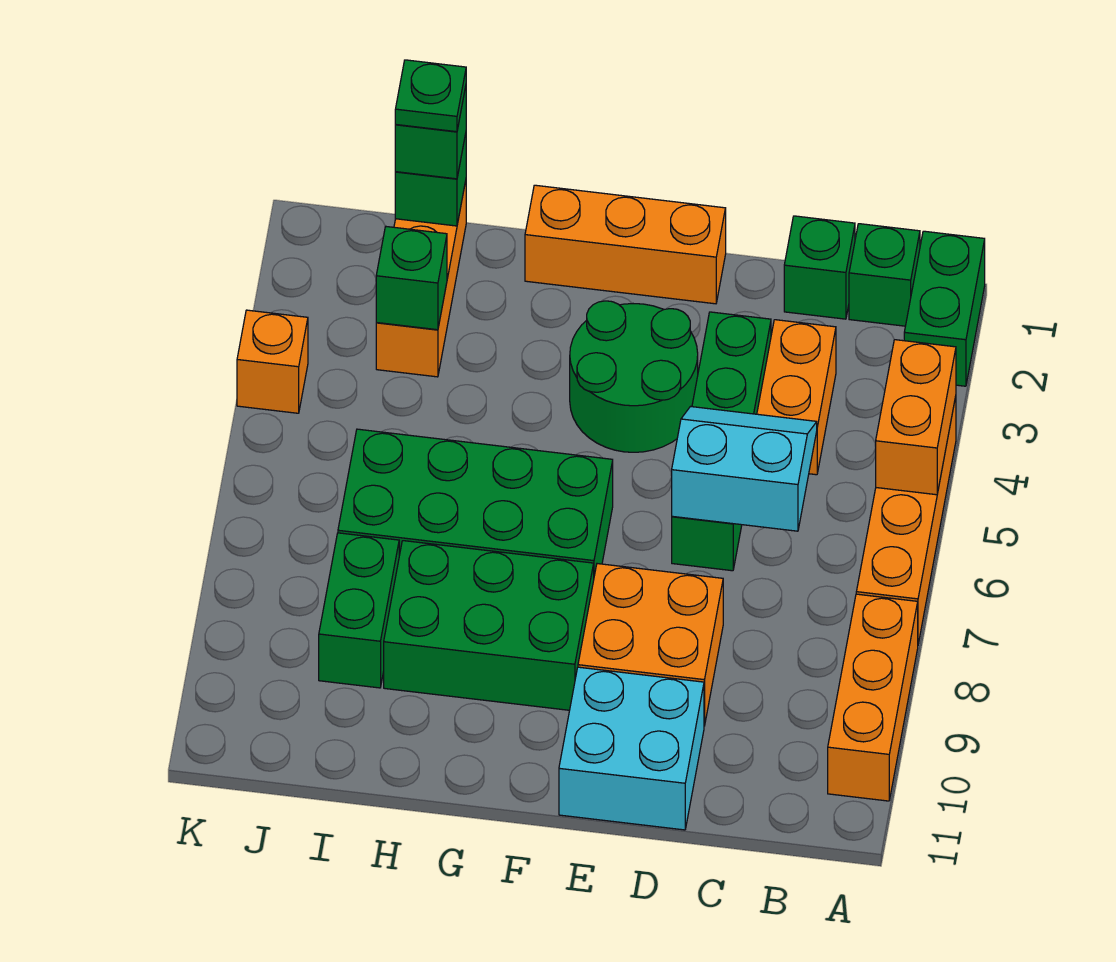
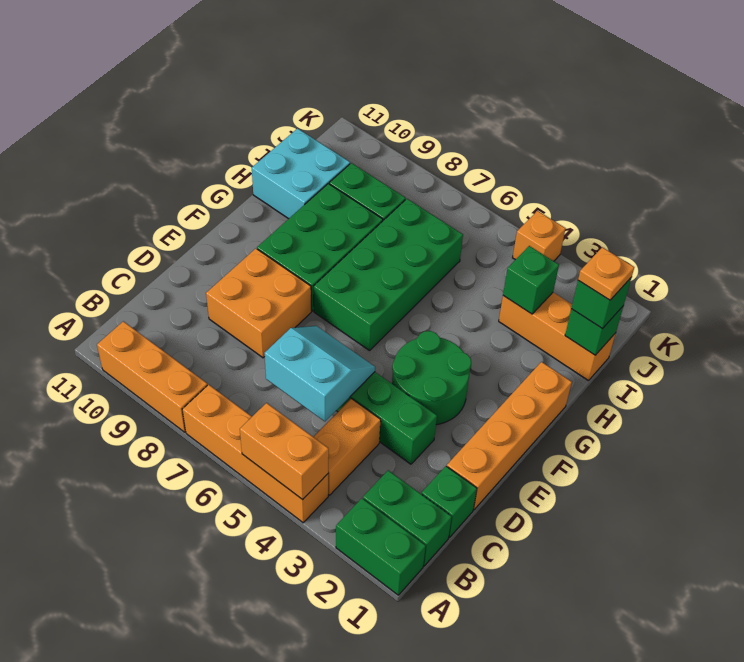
green brick B1 level 1 -> green brick B1:B2 level 1
orange brick C3:C4 level 1 -> orange brick B4:C4 level 1
cyan slope C5:D6 level 2 top 6 -> cyan slope C5:D6 level 2 top C
cyan brick D10:E11 level 1 -> cyan brick H10:I11 level 1
orange brick E1:G1 level 1 -> orange brick D1:G1 level 1
green plate I1 level 4 -> orange plate I1 level 4

